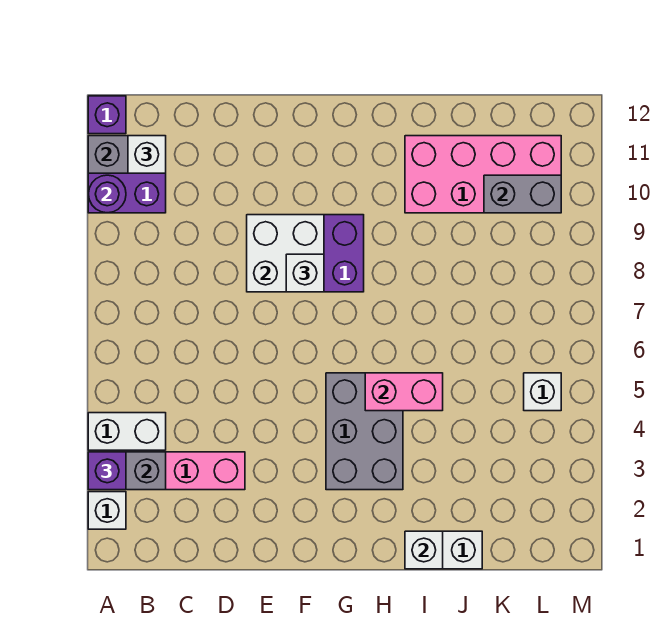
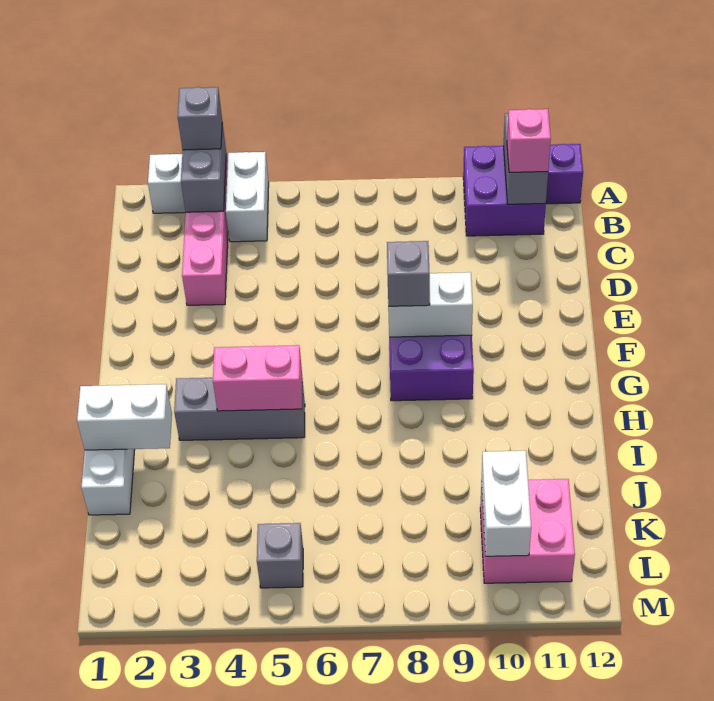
purple brick A3 level 3 -> grey brick A3 level 3
purple round brick A10 level 2 -> none
white brick B11 level 3 -> pink brick B11 level 3
white brick E8:F9 level 2 -> white brick F8:F9 level 2
white brick F8 level 3 -> grey brick F8 level 3
grey brick G3:H5 level 1 -> grey brick H3:H5 level 1
pink brick H5:I5 level 2 -> pink brick H4:H5 level 2
white brick I1 level 2 -> white brick I1:I2 level 2
pink brick I10:L11 level 1 -> pink brick K10:L11 level 1
grey brick K10:L10 level 2 -> white brick K10:L10 level 2
white brick L5 level 1 -> grey brick L5 level 1

